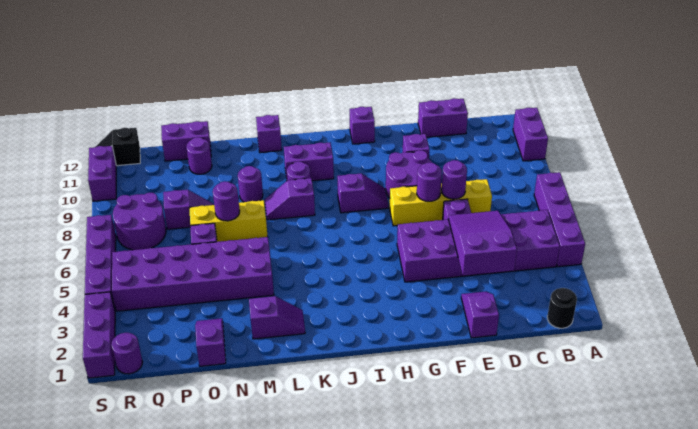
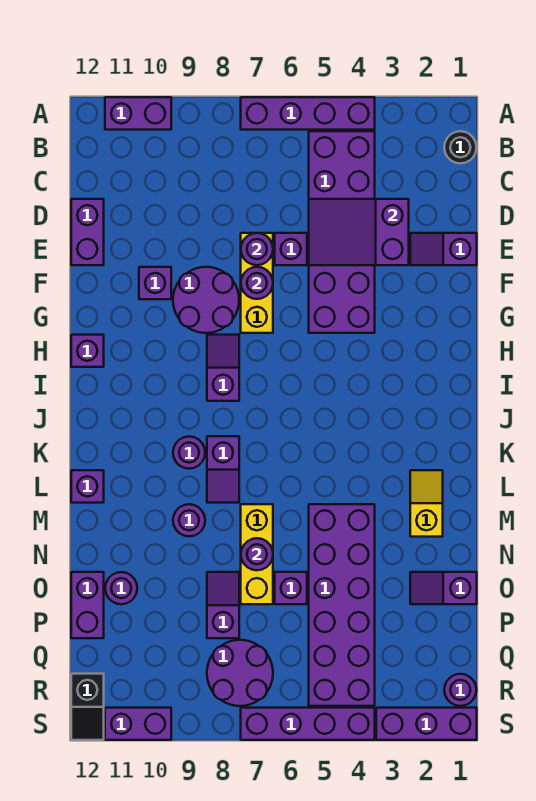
yellow brick D7:G7 level 1 -> yellow brick E7:G7 level 1
purple brick J10:K10 level 1 -> none
purple slope L2:M2 level 1 top M -> yellow slope L2:M2 level 1 top M

